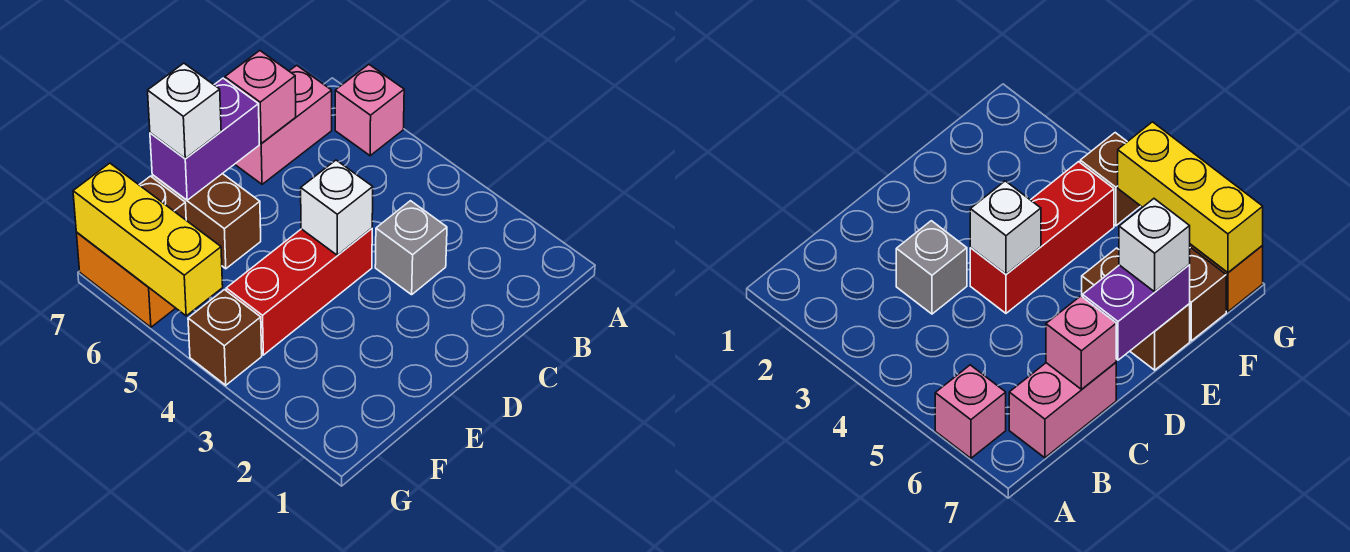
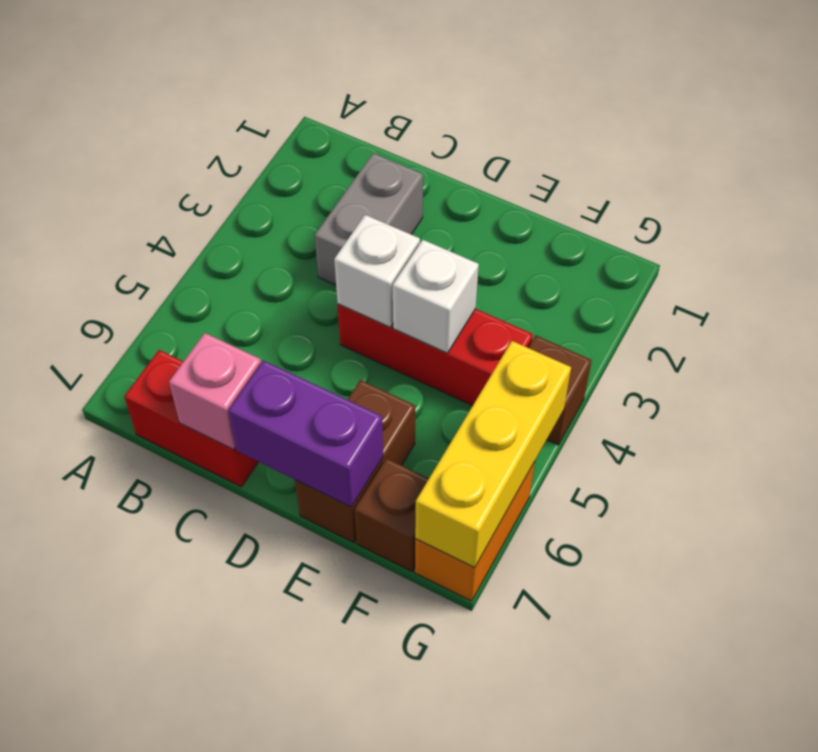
pink brick A6 level 1 -> none
pink brick B7:C7 level 1 -> red brick B7:C7 level 1
grey brick C3 level 1 -> grey brick C2:C3 level 1
white brick E7 level 3 -> white brick E4 level 2

